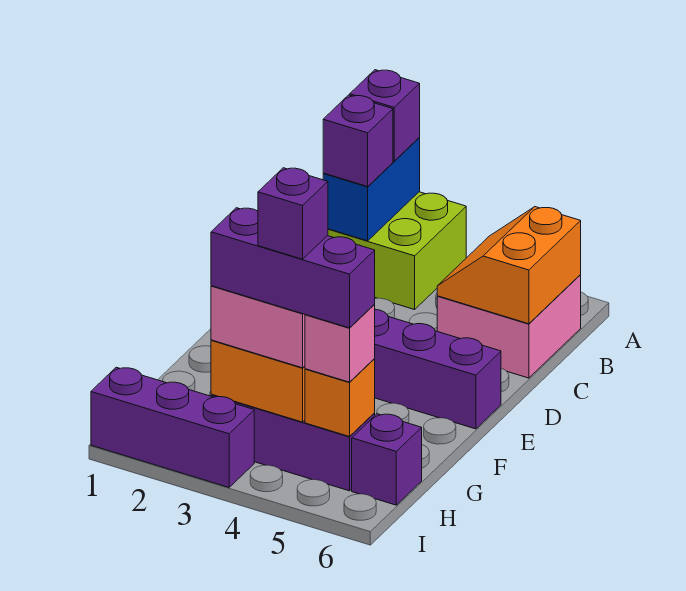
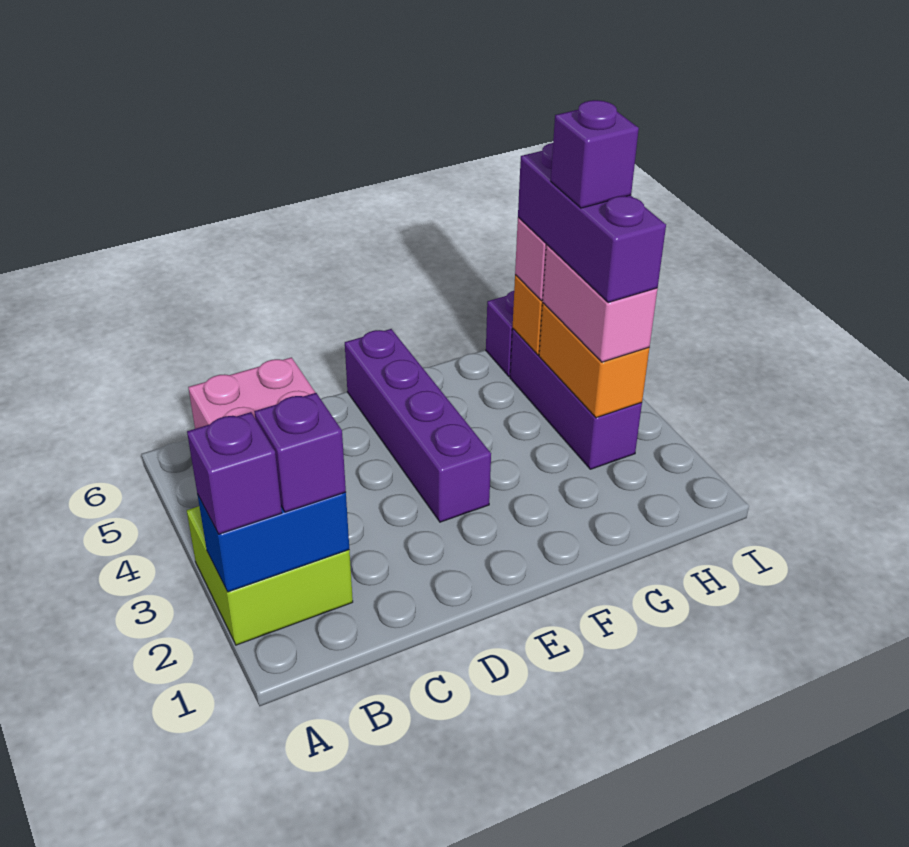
orange slope B5:C6 level 2 top 6 -> none
purple brick I1:I3 level 1 -> none

